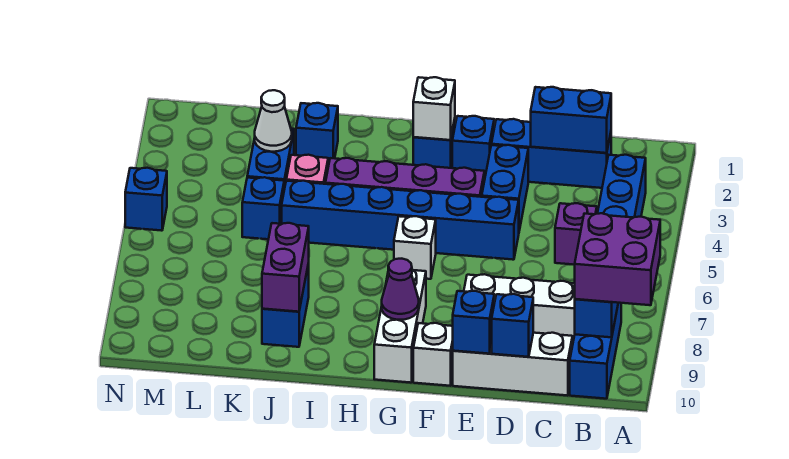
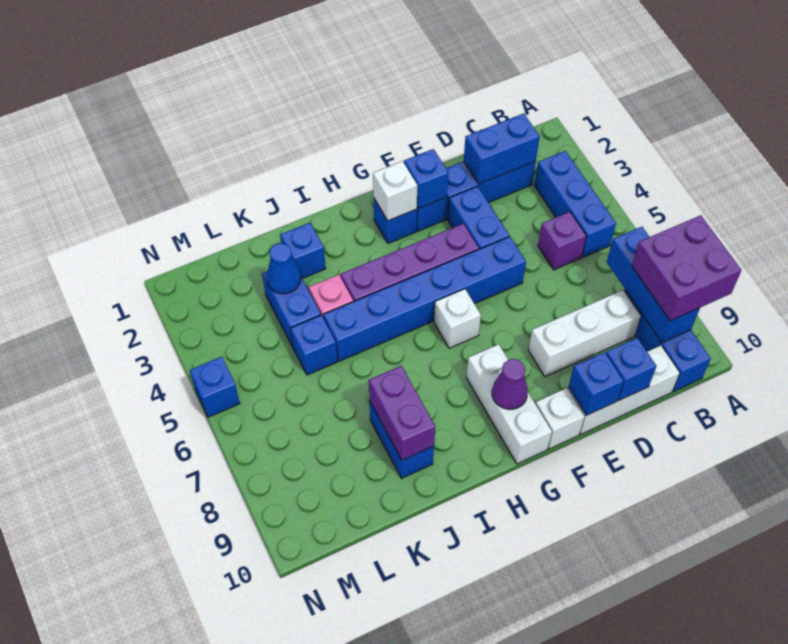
none -> blue brick F2 level 2
white cone K3 level 2 -> blue cone K3 level 2

